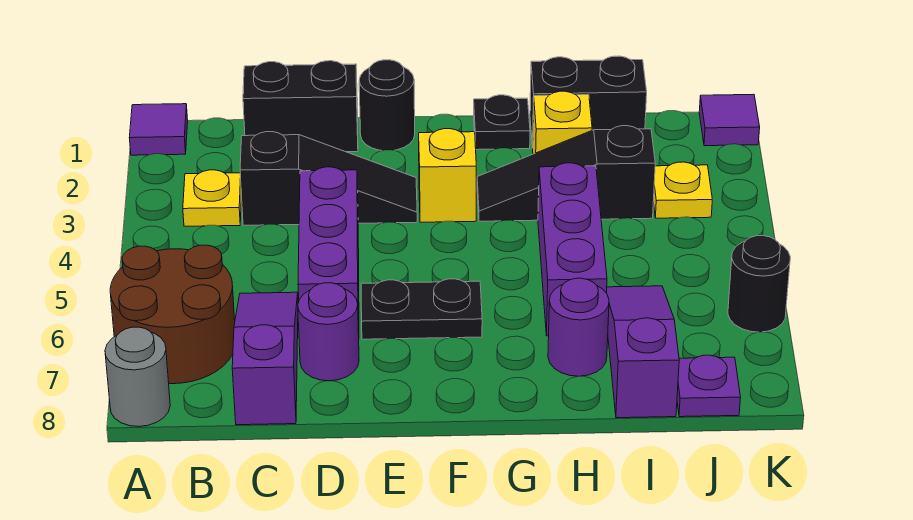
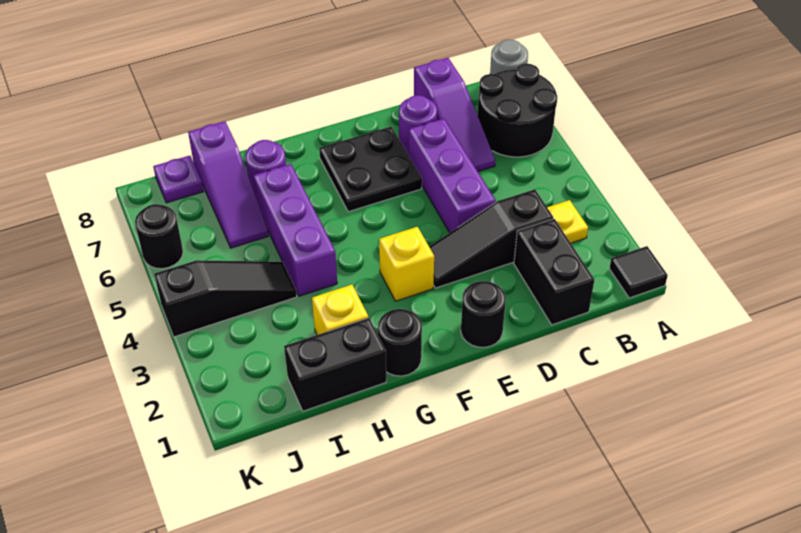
purple tile A1 level 1 -> black tile A1 level 1
brown round brick A6:B7 level 1 -> black round brick A6:B7 level 1
black brick C1:D1 level 1 -> black brick C1:C2 level 1
black plate E6:F6 level 1 -> black plate E6:F7 level 1
black plate G1 level 1 -> black round brick G1 level 1
black slope G3:I3 level 1 top I -> black slope I4:K4 level 1 top K
yellow plate J3 level 1 -> none
purple tile K1 level 1 -> none

